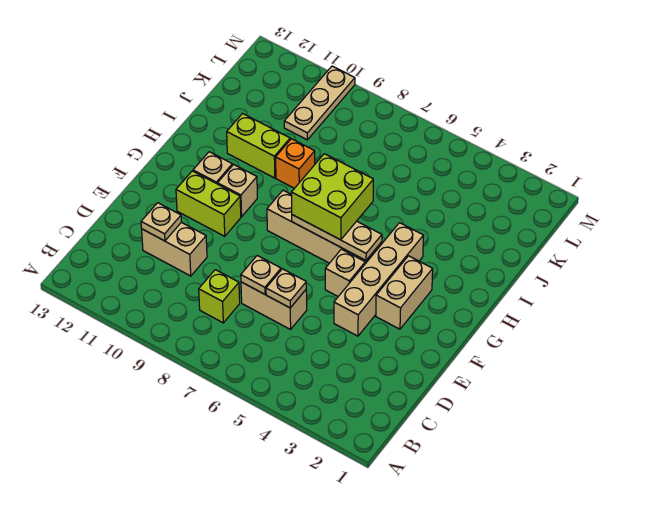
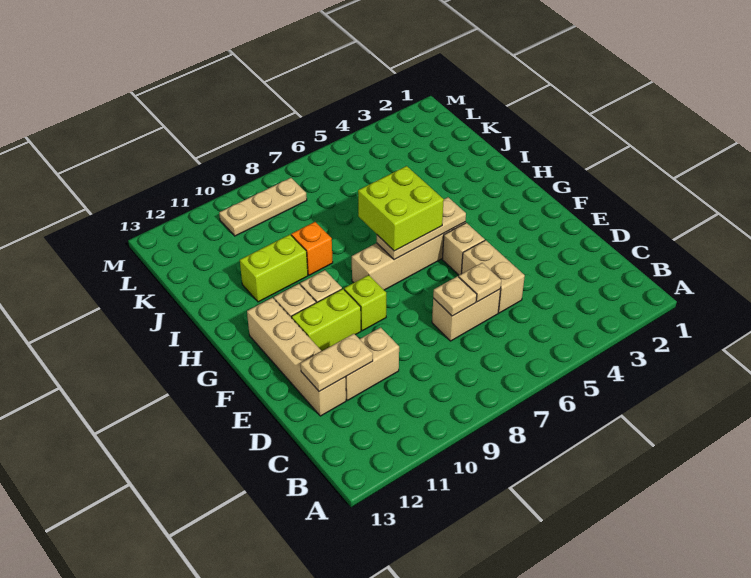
lime brick C8 level 1 -> lime brick F9 level 1
tan plate D11 level 2 -> tan plate D11:D12 level 2
tan brick E4:H4 level 1 -> tan brick D12:G12 level 1
tan brick F3:G3 level 1 -> tan brick D5:E5 level 1
tan plate K10:M10 level 1 -> tan plate L8:L10 level 1

